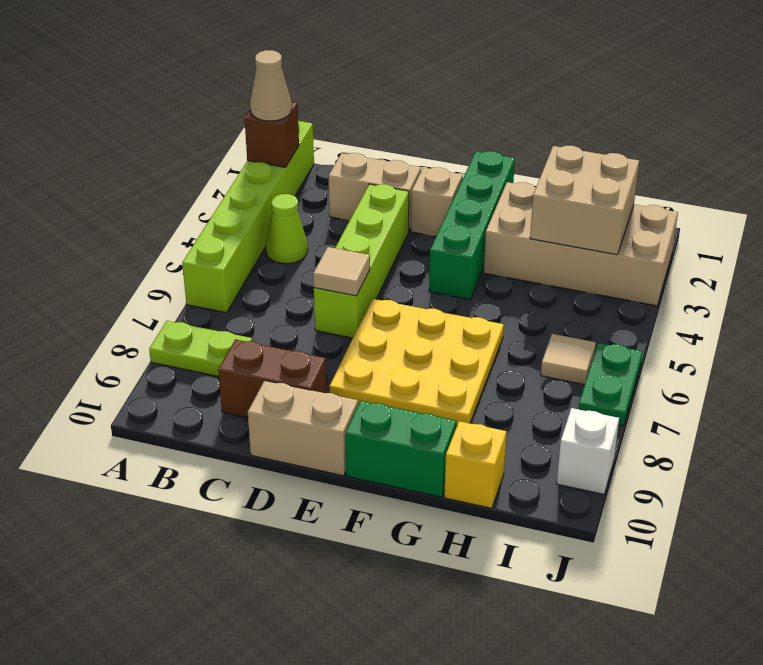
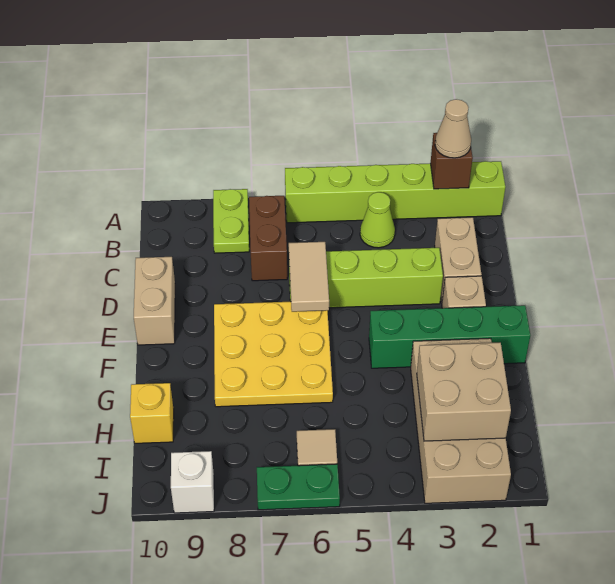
brown brick C9:D9 level 1 -> brown brick B7:C7 level 1
tan tile D6 level 2 -> tan tile D6:E6 level 2
green brick F10:G10 level 1 -> none

